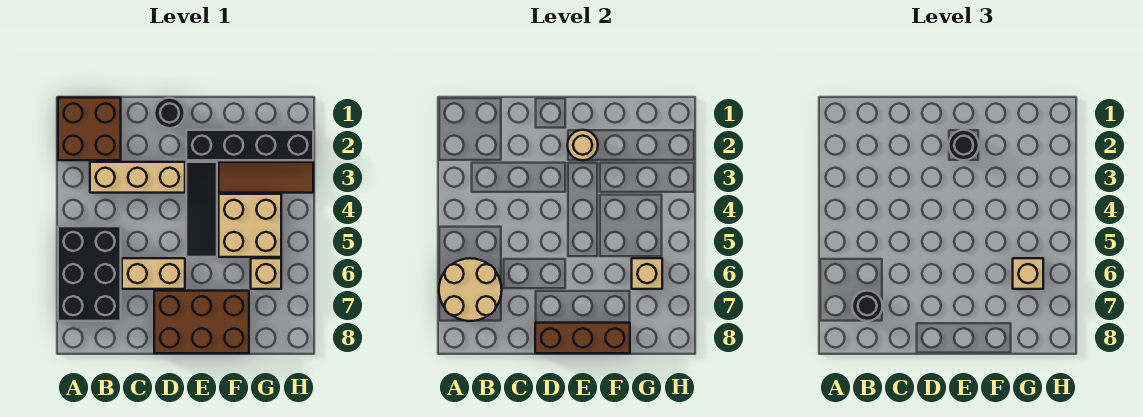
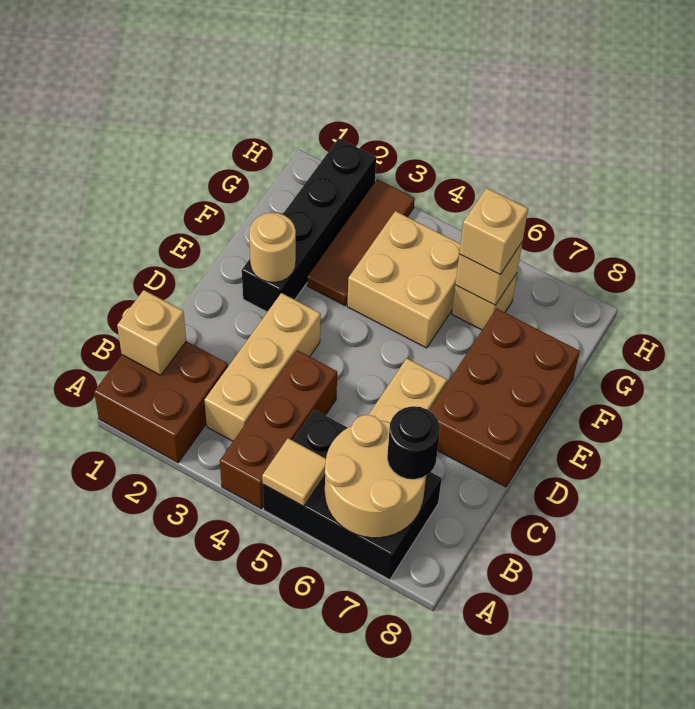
none -> tan tile A5 level 2
none -> tan brick B1 level 2
black round brick D1 level 1 -> none
brown brick D8:F8 level 2 -> brown brick A4:C4 level 1
black round brick E2 level 3 -> none
black tile E3:E5 level 1 -> none

